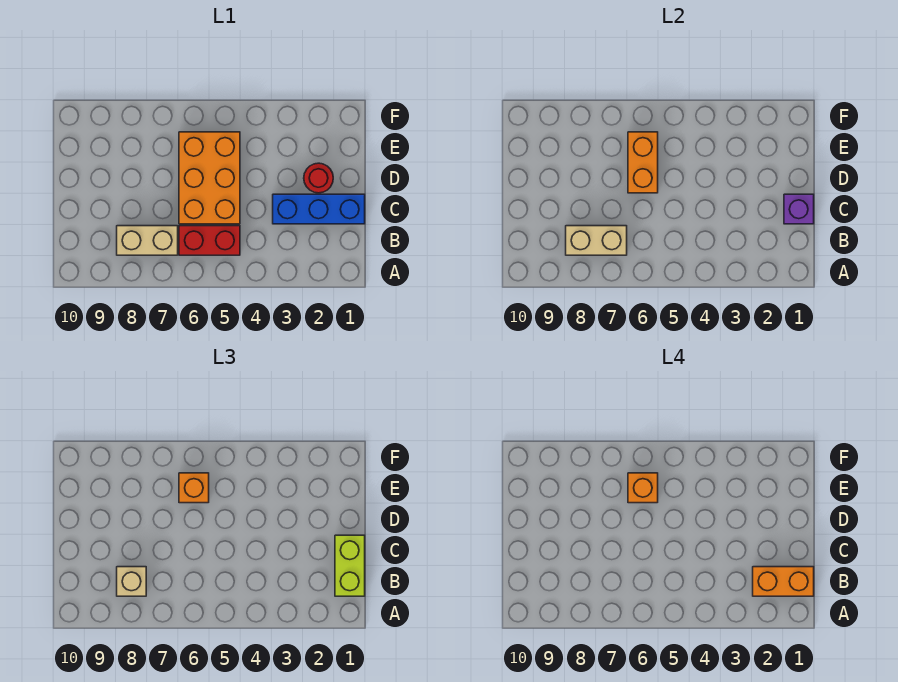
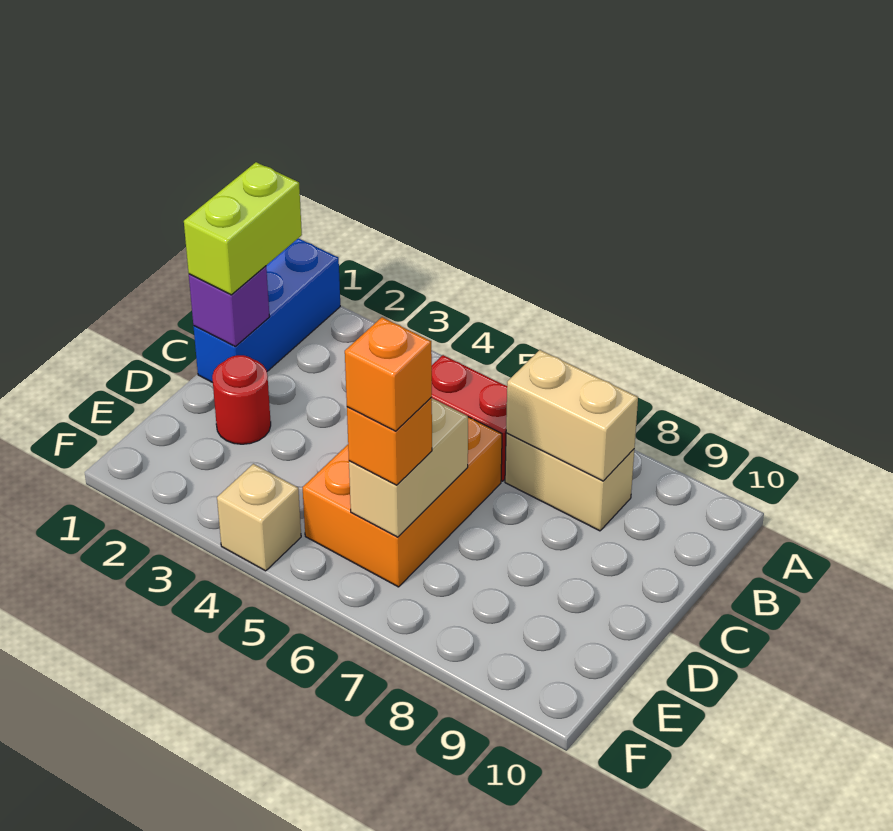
orange brick B1:B2 level 4 -> none
tan brick B8 level 3 -> tan brick F4 level 1
blue brick C1:C3 level 1 -> blue brick A1:C1 level 1
orange brick D6:E6 level 2 -> tan brick D6:E6 level 2

